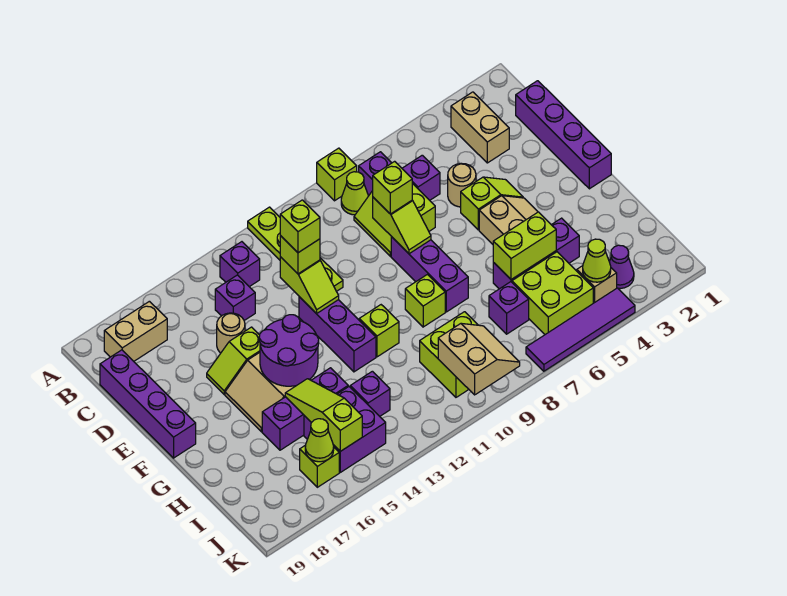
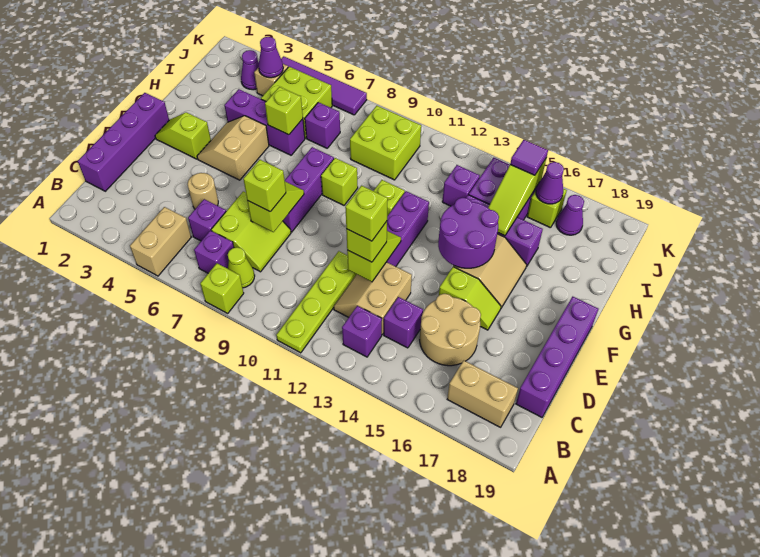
tan brick B3:C3 level 1 -> tan brick A5:B5 level 1
tan round brick D15 level 1 -> tan round brick C15:D16 level 1
lime slope E4:E5 level 1 top 5 -> lime slope F2:F3 level 1 top 3
lime brick H5:H6 level 2 -> lime brick H6 level 2
lime cone J4 level 2 -> purple cone J4 level 2
tan slope J9:K10 level 2 top 10 -> tan slope C12:D13 level 1 top 13
none -> purple tile J15 level 3
lime cone J16 level 2 -> purple cone J16 level 2
none -> purple cone J17 level 1

